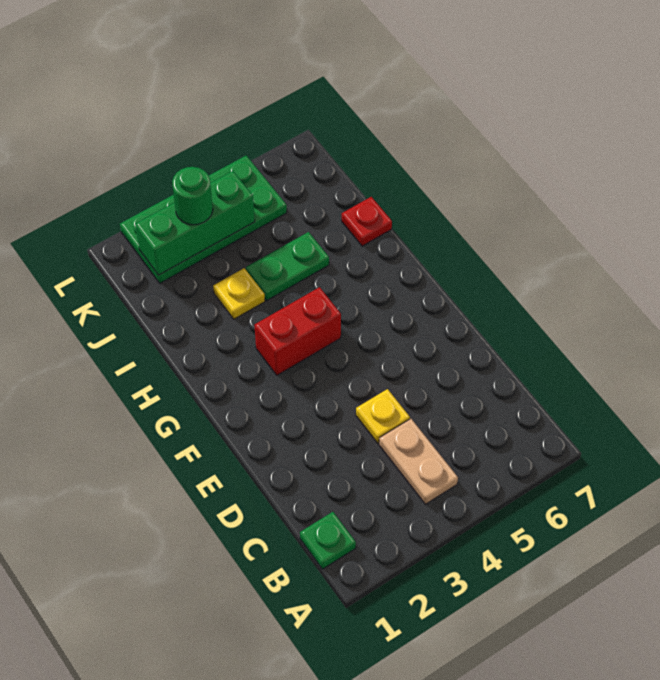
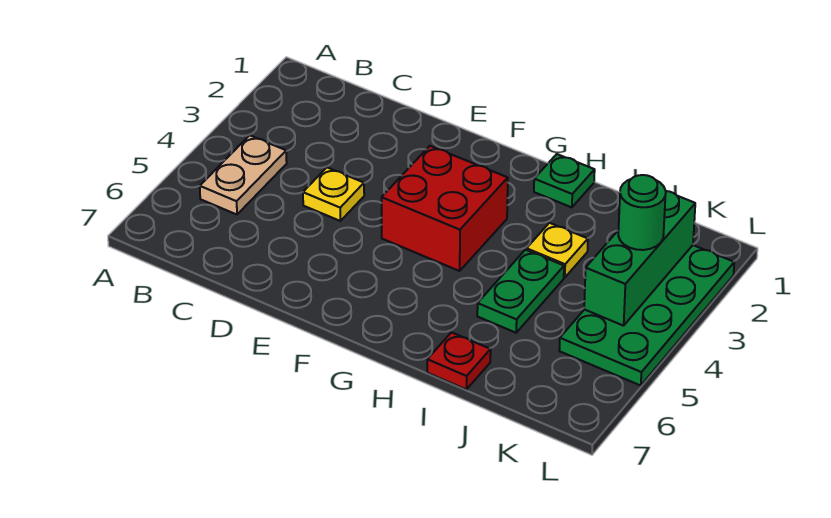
green plate B1 level 1 -> green plate H1 level 1
tan plate B4:C4 level 1 -> tan plate B4:B5 level 1
red brick G3:G4 level 1 -> red brick F3:G4 level 1

